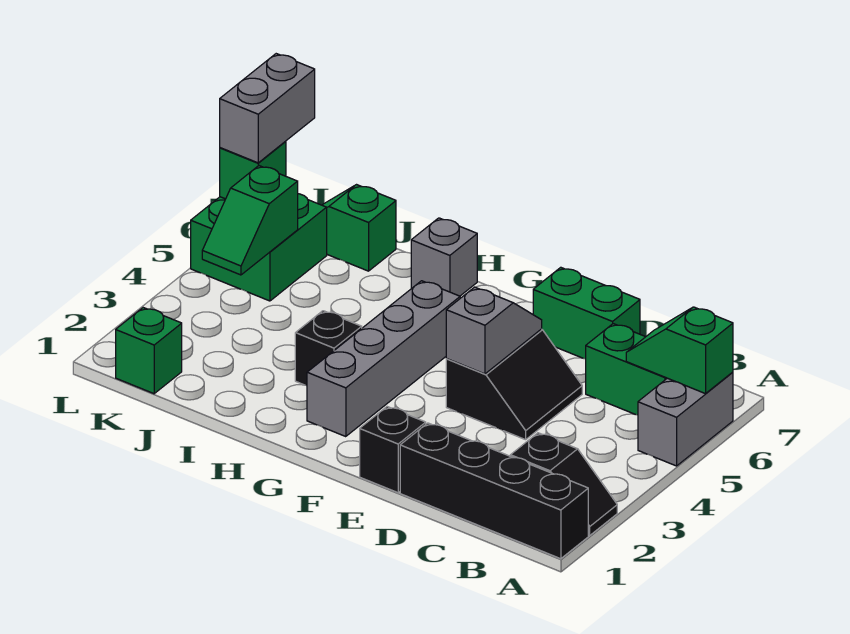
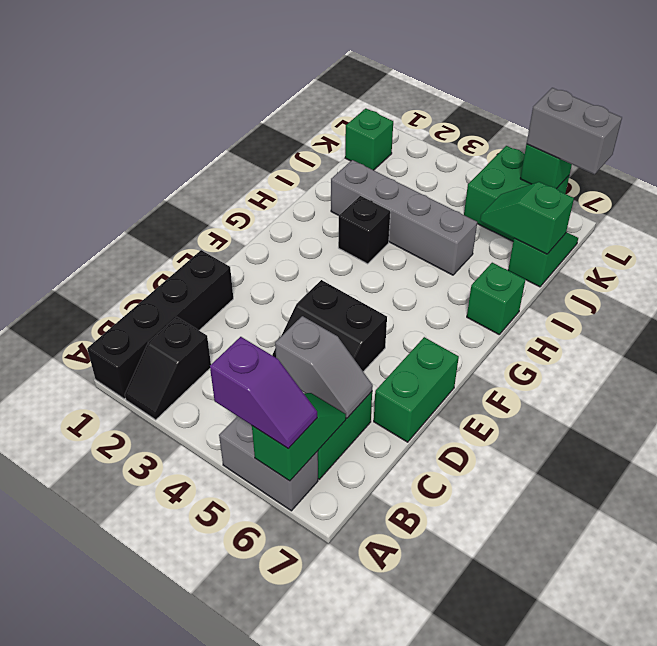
none -> purple slope A5:A6 level 3 top 5
black brick E1 level 1 -> none
grey slope E4:E5 level 2 top 4 -> grey slope C5:C6 level 2 top 5
grey brick G2:G5 level 1 -> grey brick I2:I5 level 1
grey brick H7 level 1 -> green brick H7 level 1
green slope K4:K5 level 2 top 5 -> green slope J6:J7 level 2 top 7

